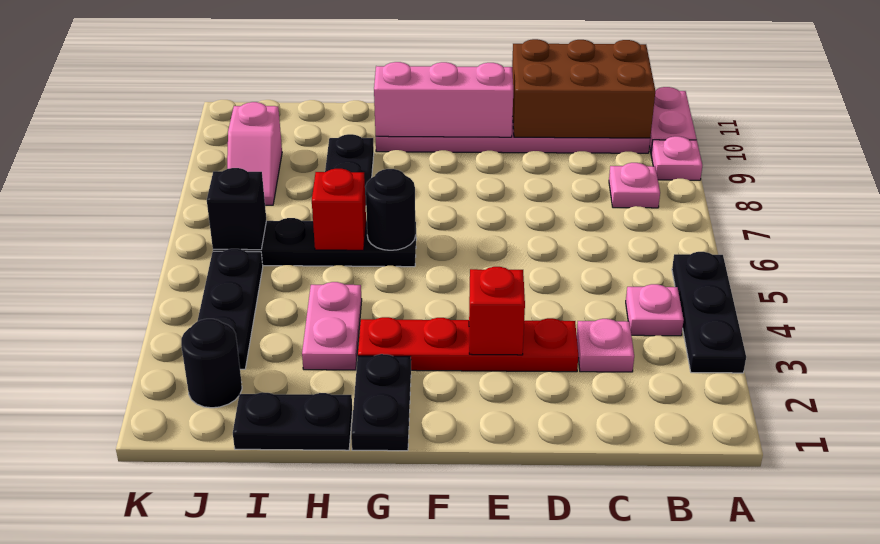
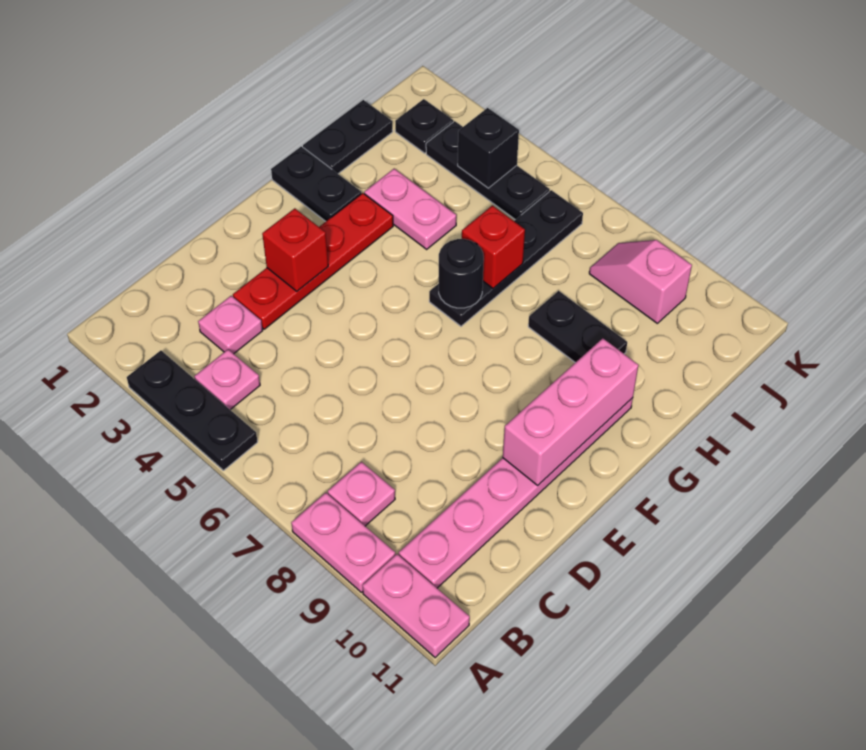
pink plate A9 level 1 -> pink plate A8:A9 level 1
brown brick B10:D11 level 2 -> none
black round brick J2 level 1 -> black plate J2 level 1
black brick J6 level 2 -> black brick J4 level 2

